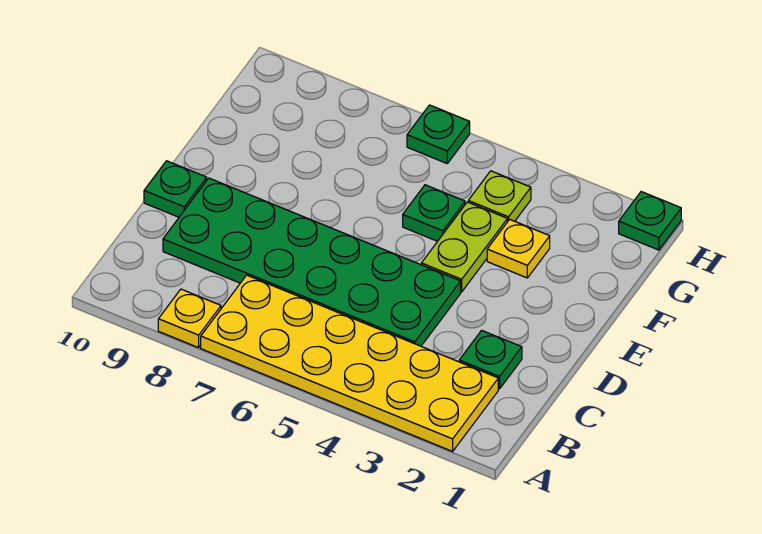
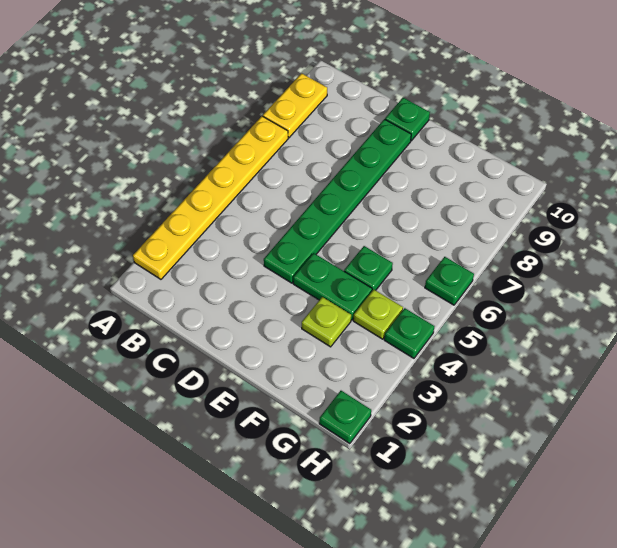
yellow plate A2:B7 level 1 -> yellow plate A2:A7 level 1
yellow plate A8 level 1 -> yellow plate A8:A9 level 1
green plate C2 level 1 -> green plate H4 level 1
green plate C4:D9 level 1 -> green plate D4:D9 level 1
lime plate E4:F4 level 1 -> green plate E4:F4 level 1
yellow plate F3 level 1 -> lime plate F3 level 1

